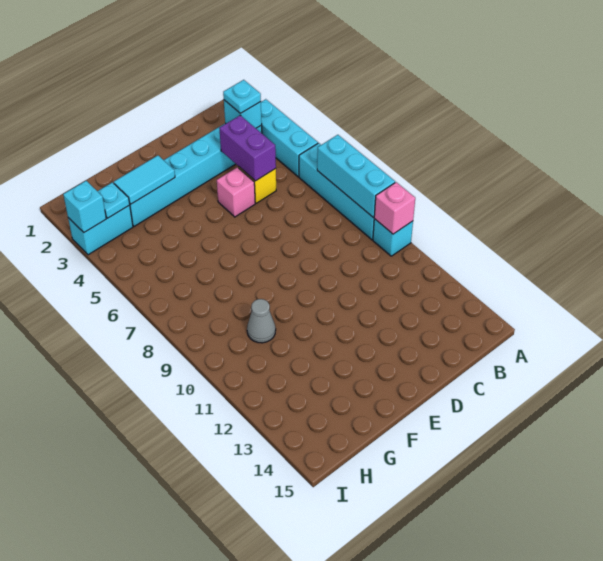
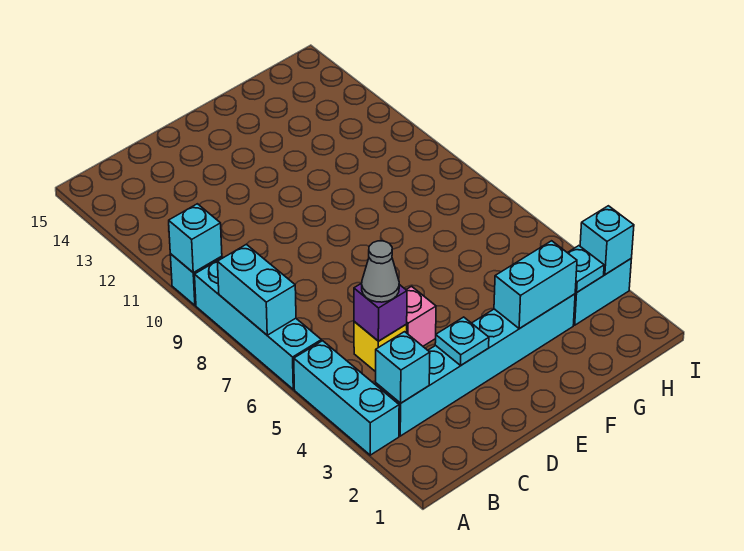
cyan brick A7:A9 level 2 -> cyan brick A7:A8 level 2
pink brick A10 level 2 -> cyan brick A10 level 2
cyan plate B3 level 3 -> cyan plate D3 level 2
purple brick C4:C5 level 2 -> purple brick C5 level 2
cyan tile F3:G3 level 2 -> cyan brick F3:G3 level 2
grey cone G10 level 1 -> grey cone C5 level 3

